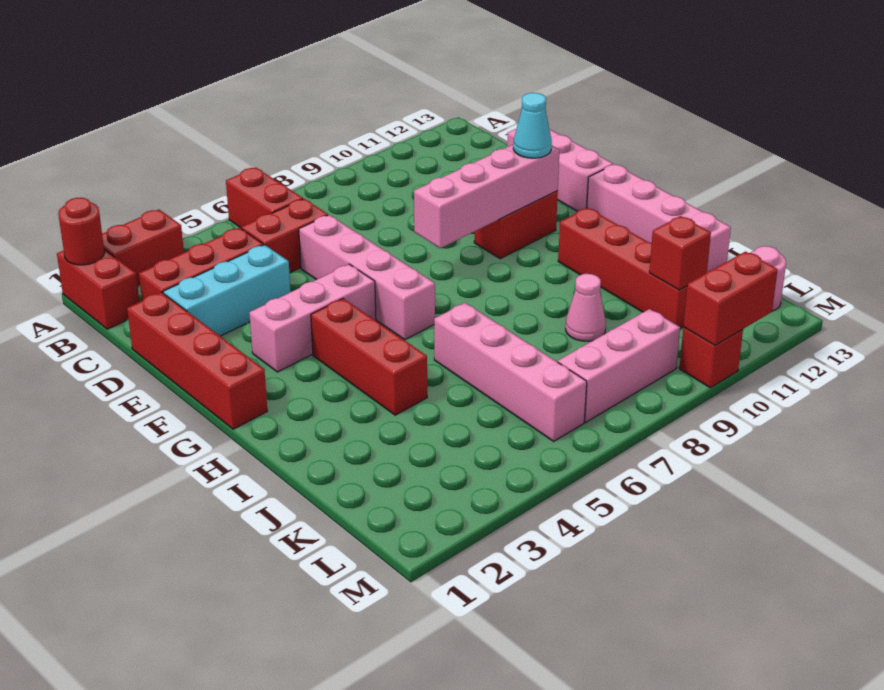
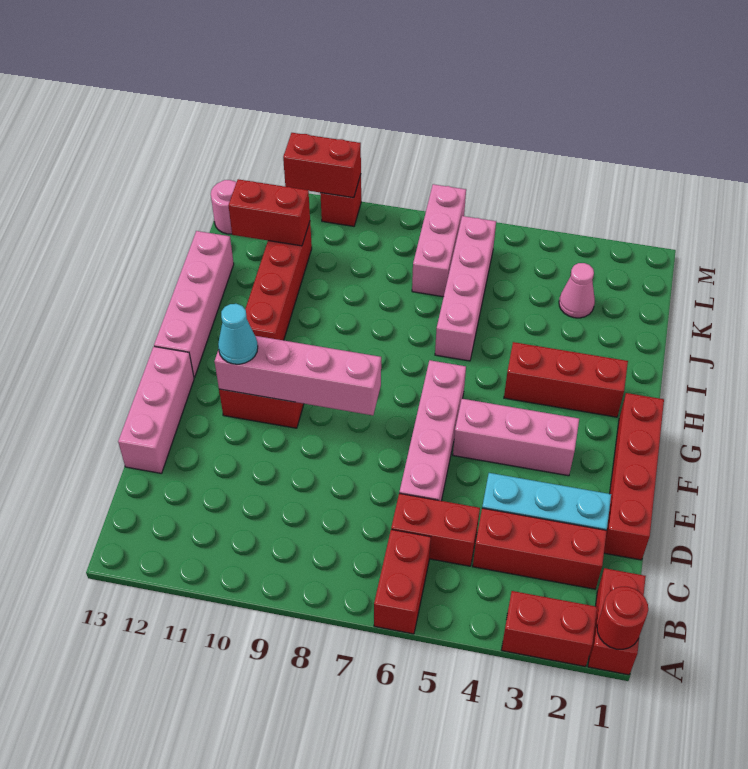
red brick G4:I4 level 1 -> red brick H2:H4 level 1
pink cone J9 level 1 -> pink cone K3 level 1
red brick K11 level 2 -> red brick K11:K12 level 2
pink brick L7:L9 level 1 -> pink brick K7:M7 level 1

